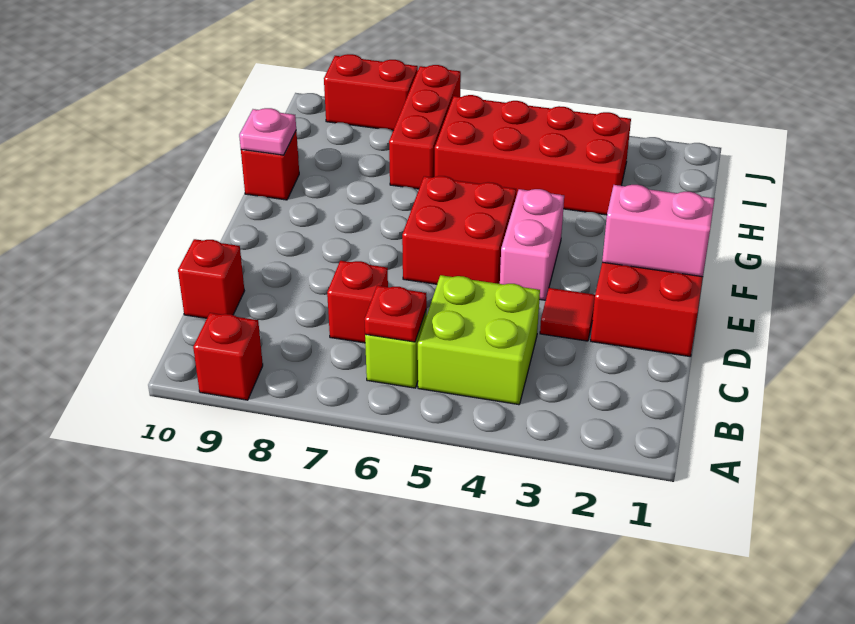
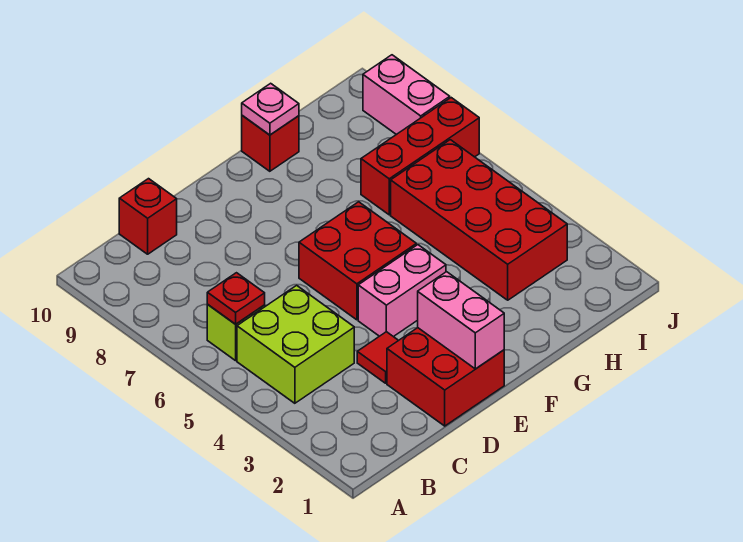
red brick A9 level 1 -> none
red brick C7 level 1 -> none
red brick J8:J9 level 1 -> pink brick J8:J9 level 1

